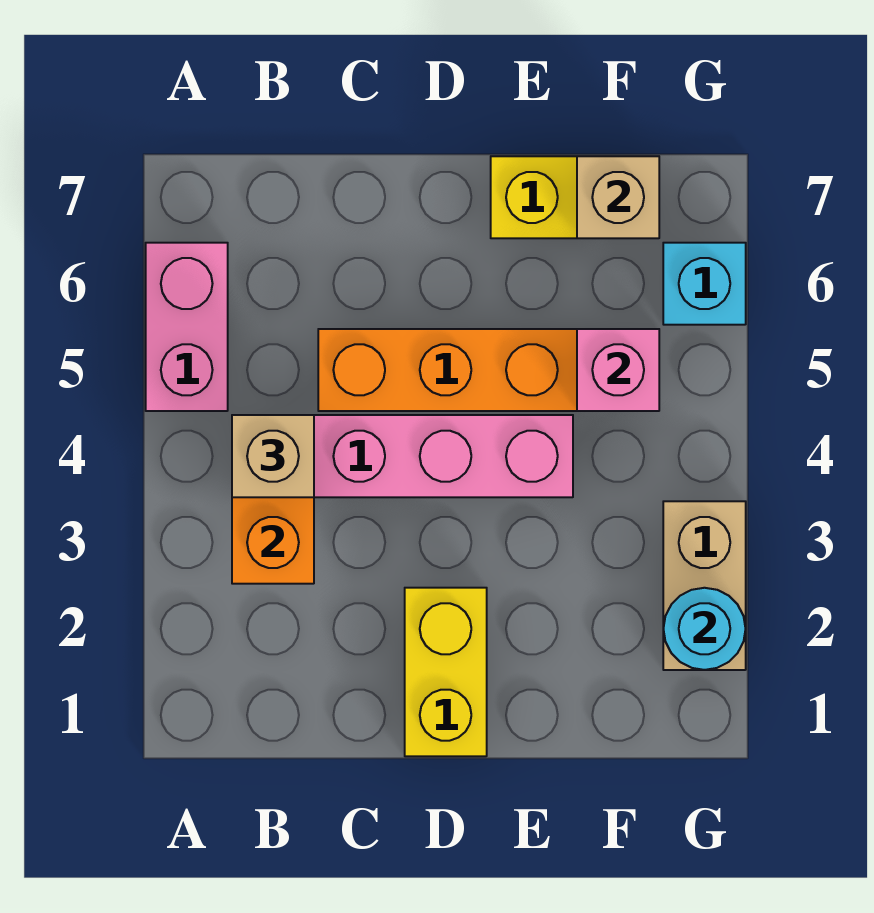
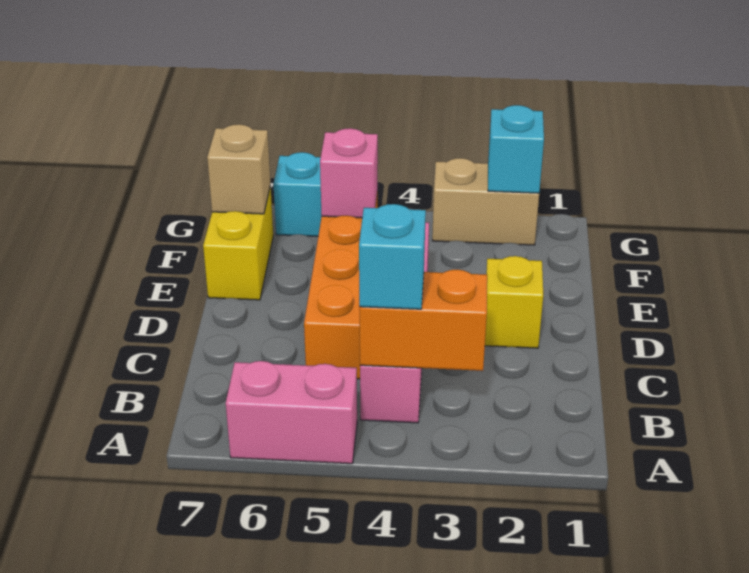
tan brick B4 level 3 -> cyan brick B4 level 3
yellow brick D1:D2 level 1 -> yellow brick D2 level 1
cyan round brick G2 level 2 -> cyan brick G2 level 2

